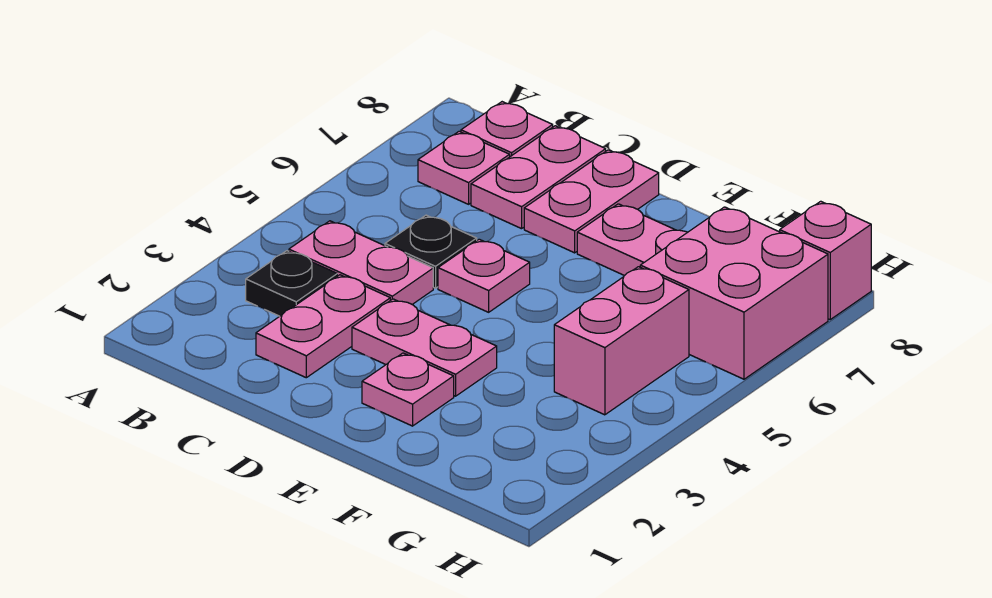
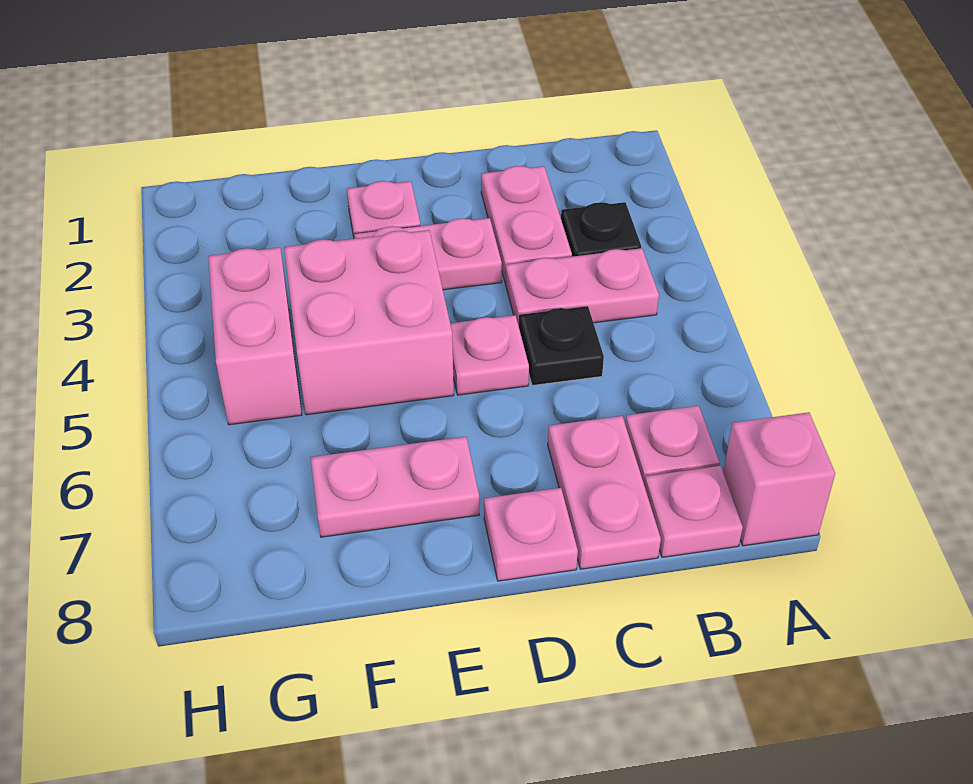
pink plate D7:D8 level 1 -> pink plate D8 level 1
pink brick G6:H7 level 1 -> pink brick E4:F5 level 1
pink brick H8 level 1 -> pink brick A8 level 1

